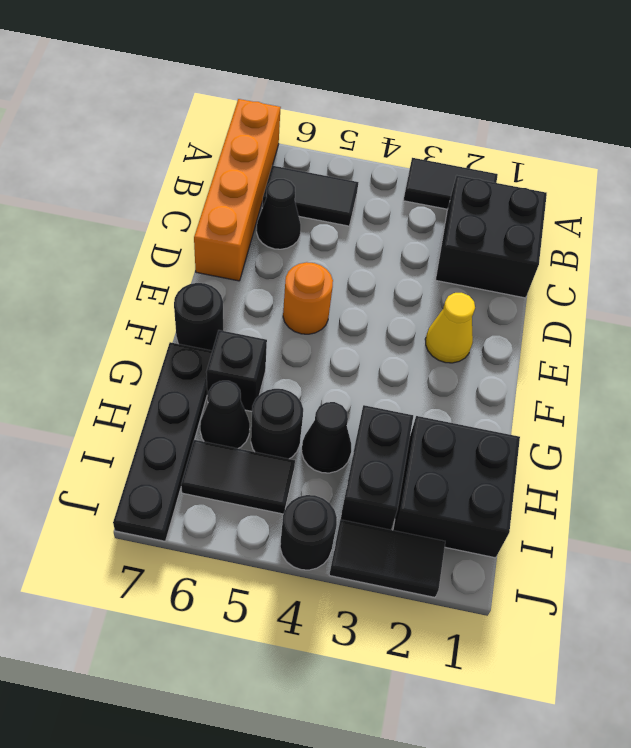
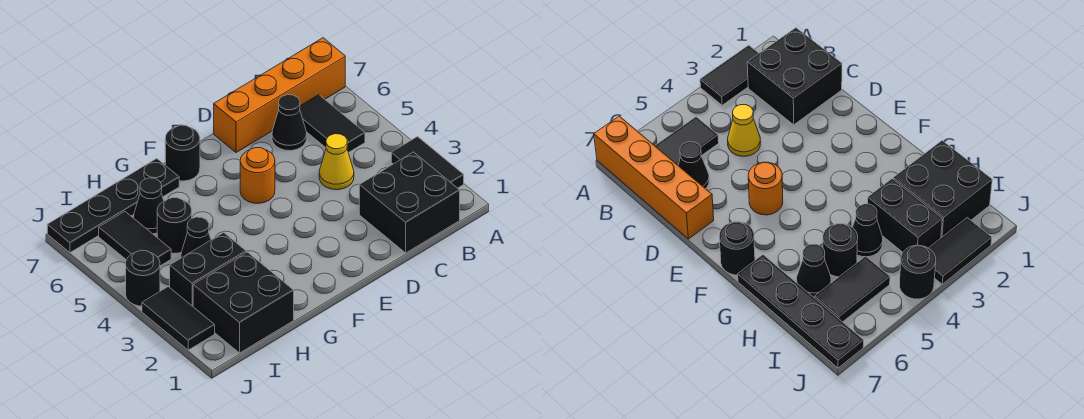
yellow cone E2 level 1 -> yellow cone C4 level 1
black brick G6 level 1 -> none

